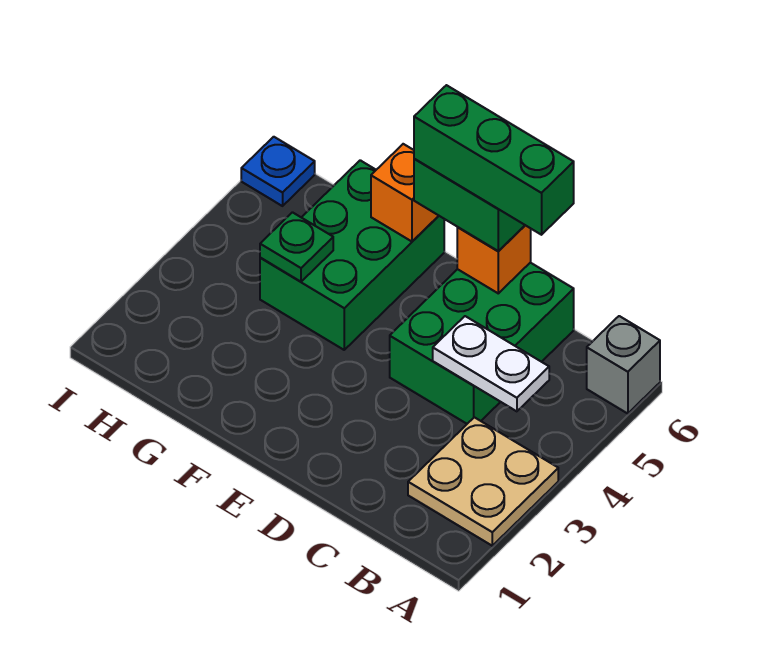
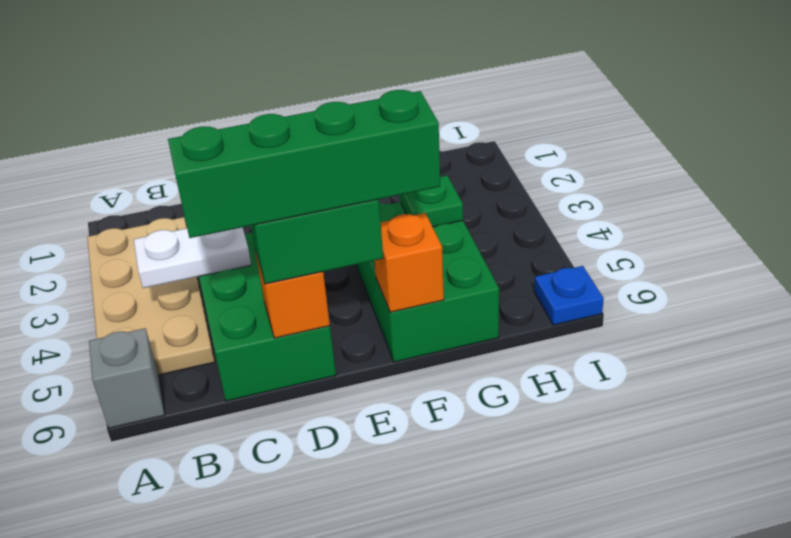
tan plate A2:B3 level 1 -> tan plate A2:B5 level 1
green brick C6:E6 level 4 -> green brick C6:F6 level 4

